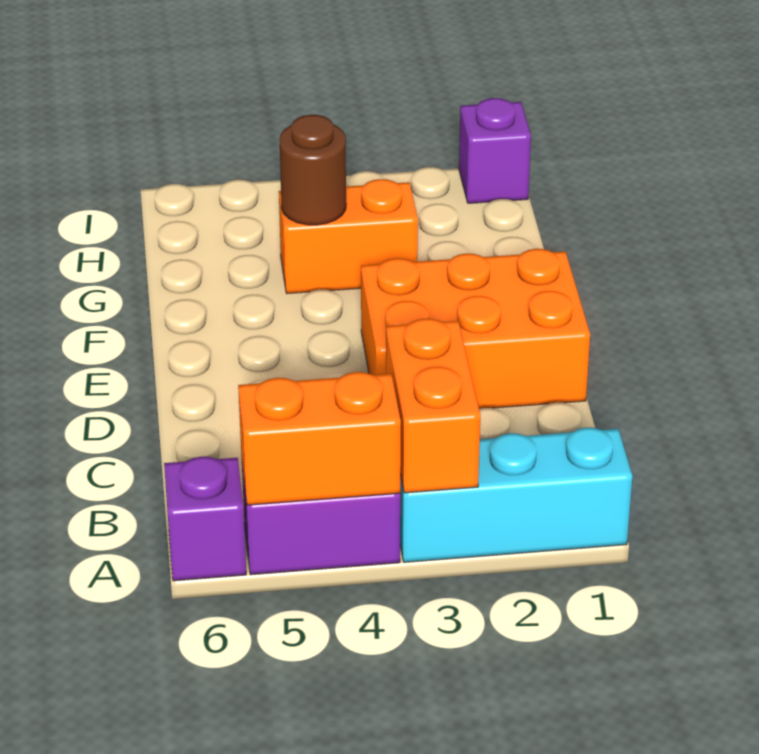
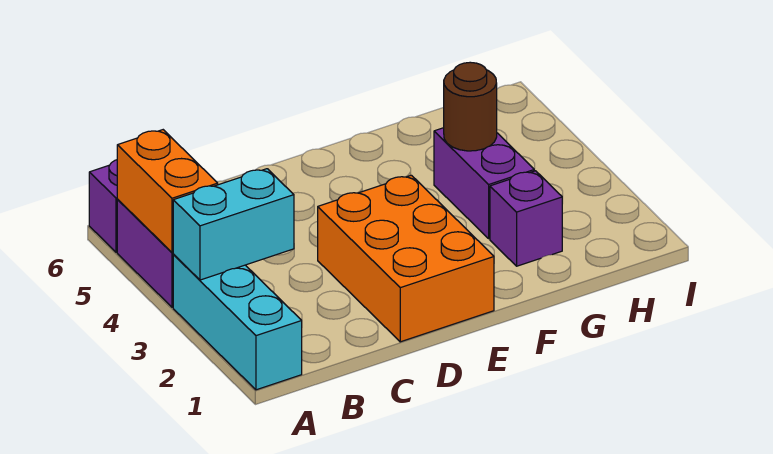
orange brick A3:B3 level 2 -> cyan brick A3:B3 level 2
orange brick G3:G4 level 1 -> purple brick G3:G4 level 1
purple brick I1 level 1 -> purple brick G2 level 1

